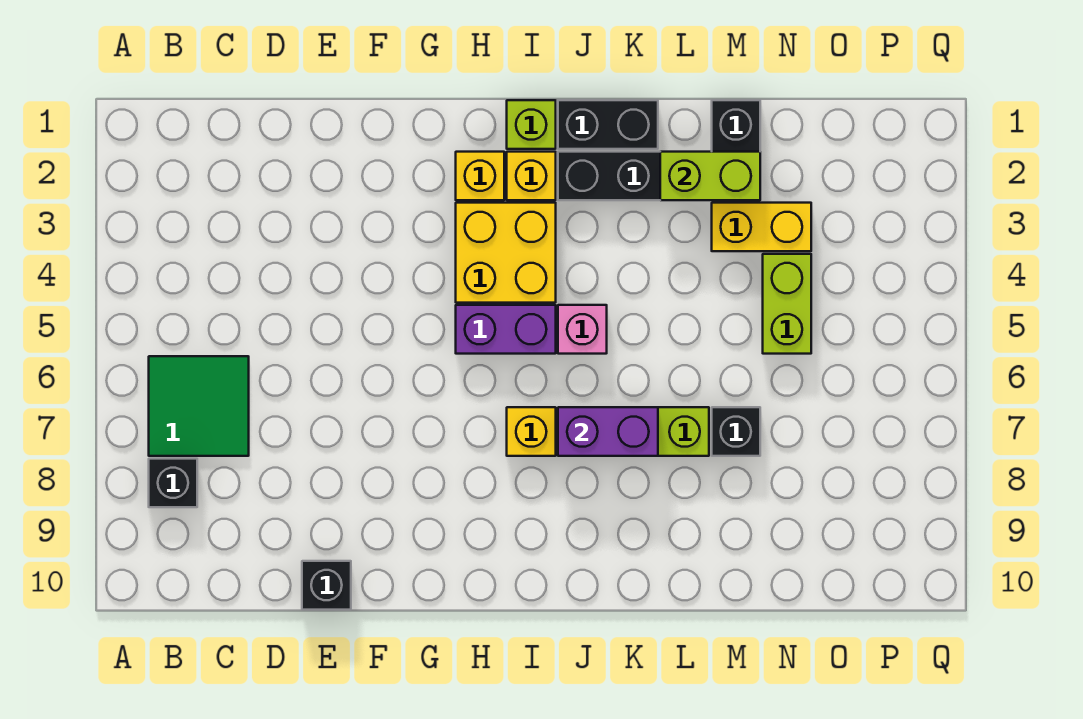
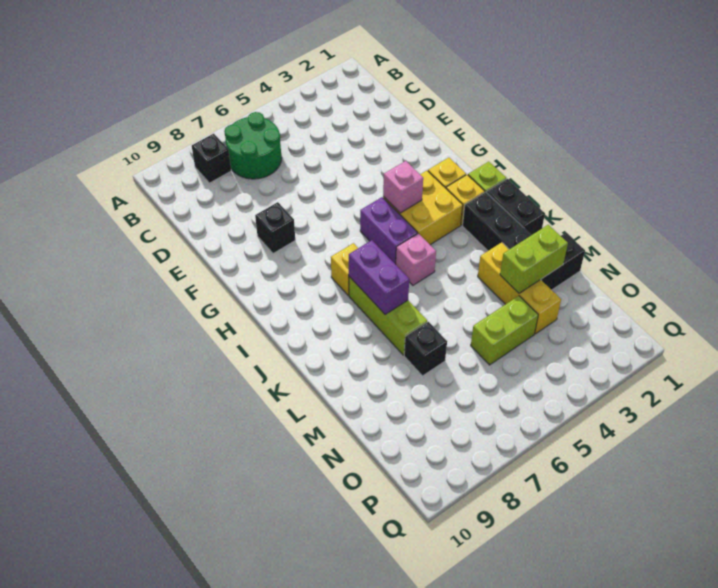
green tile B6:C7 level 1 -> green round brick B6:C7 level 1
black brick E10 level 1 -> black brick F8 level 1
none -> pink brick H4 level 2
lime brick L2:M2 level 2 -> lime brick M2:M3 level 2
yellow brick M3:N3 level 1 -> yellow brick L3:N3 level 1

